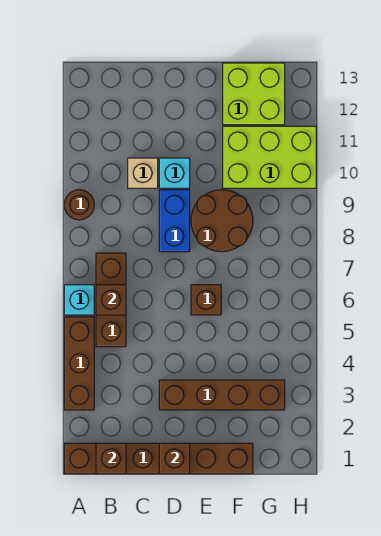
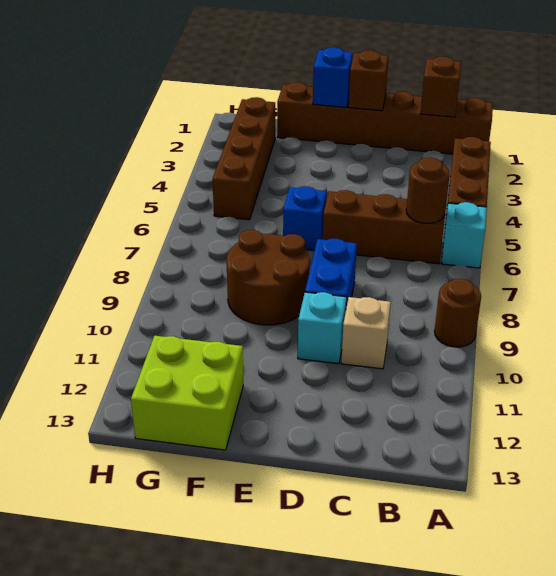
brown brick B5:B7 level 1 -> brown brick B6:D6 level 1
brown brick B6 level 2 -> brown round brick B6 level 2
brown brick D3:G3 level 1 -> brown brick G2:G5 level 1
none -> blue brick E1 level 2
brown brick E6 level 1 -> blue brick E6 level 1
lime brick F10:H11 level 1 -> none

